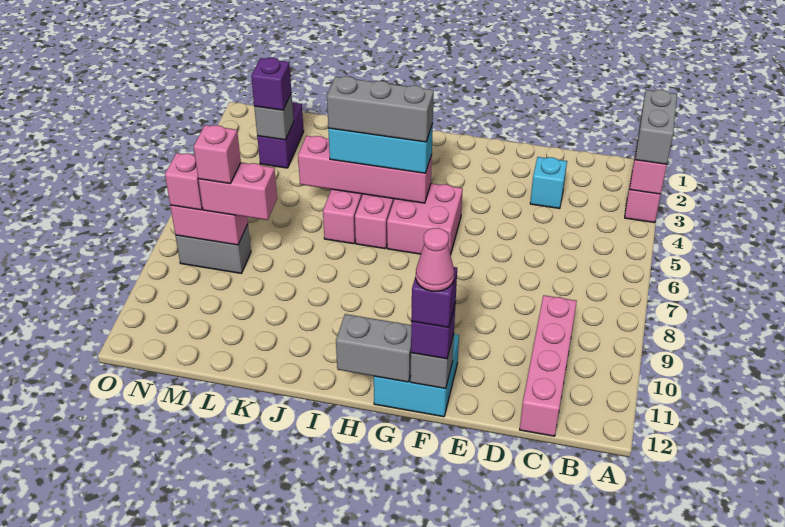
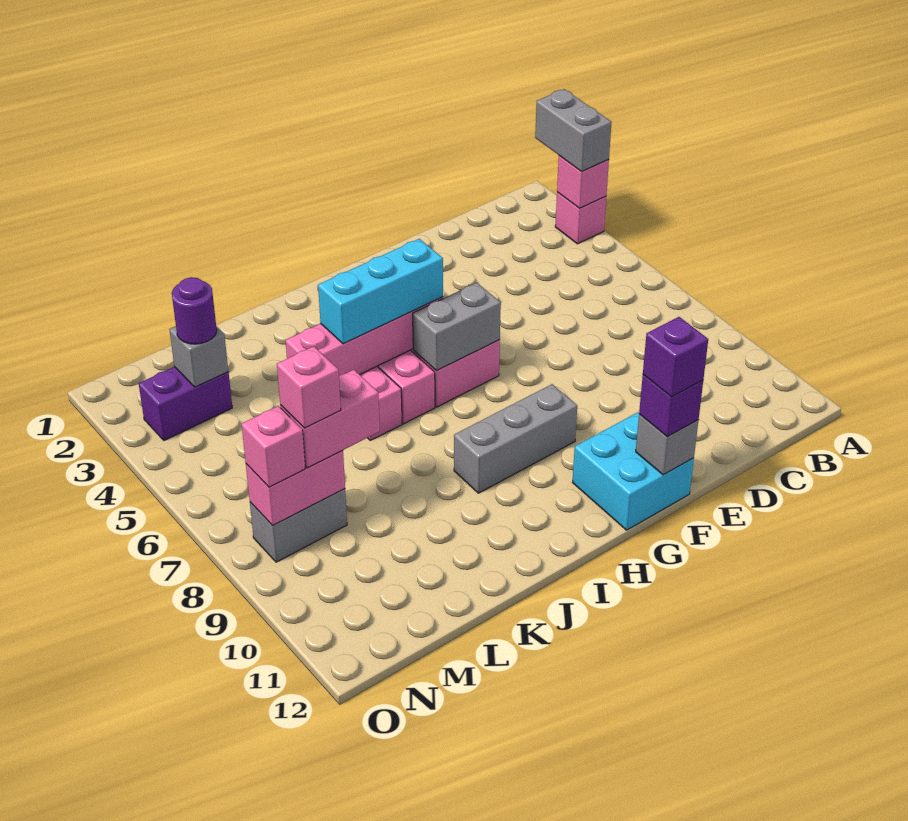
pink brick C9:C12 level 1 -> none
cyan brick D3 level 1 -> none
pink cone F12 level 5 -> none
grey brick G12:H12 level 2 -> grey brick G6:H6 level 2
grey brick H5:J5 level 4 -> grey brick G9:I9 level 1
purple brick M2:M3 level 1 -> purple brick M3:N3 level 1
purple brick M3 level 3 -> purple round brick M3 level 3

